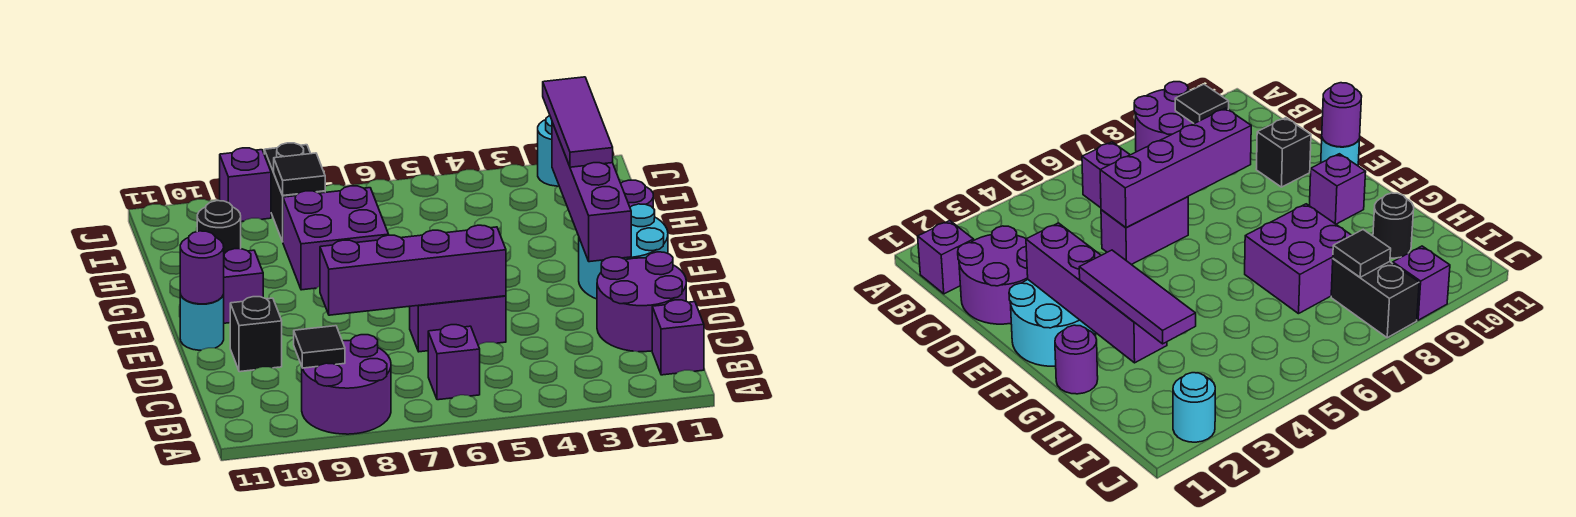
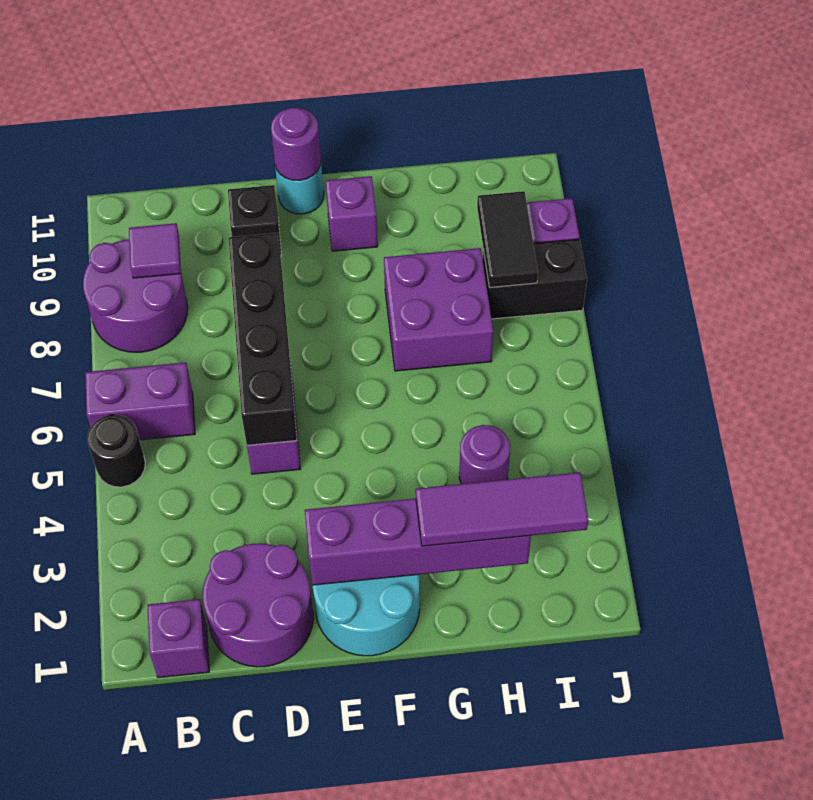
purple brick B6 level 1 -> purple brick A6:B6 level 1
black tile B9 level 2 -> purple tile B9 level 2
purple brick D5:D8 level 2 -> black brick D5:D8 level 2
purple round brick G1 level 1 -> purple round brick H4 level 1
black round brick H10 level 1 -> black round brick A5 level 1
black tile I8 level 2 -> black tile I8:I9 level 2
cyan round brick J2 level 1 -> none

